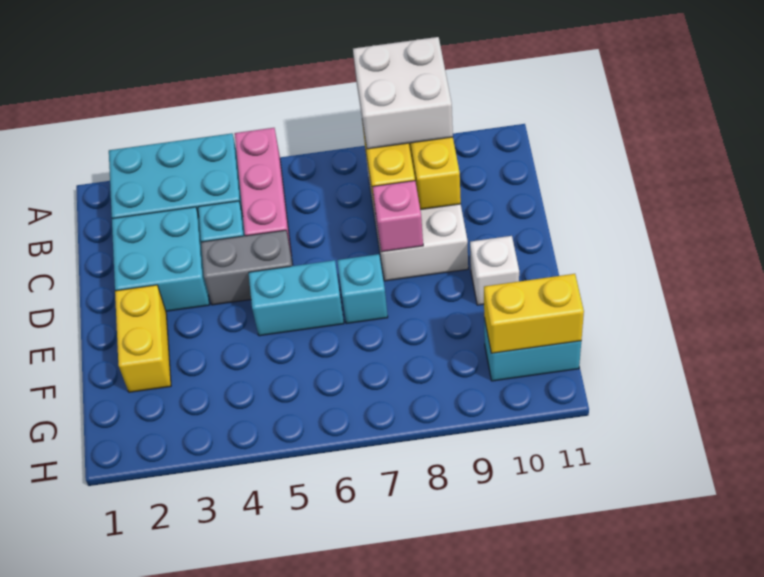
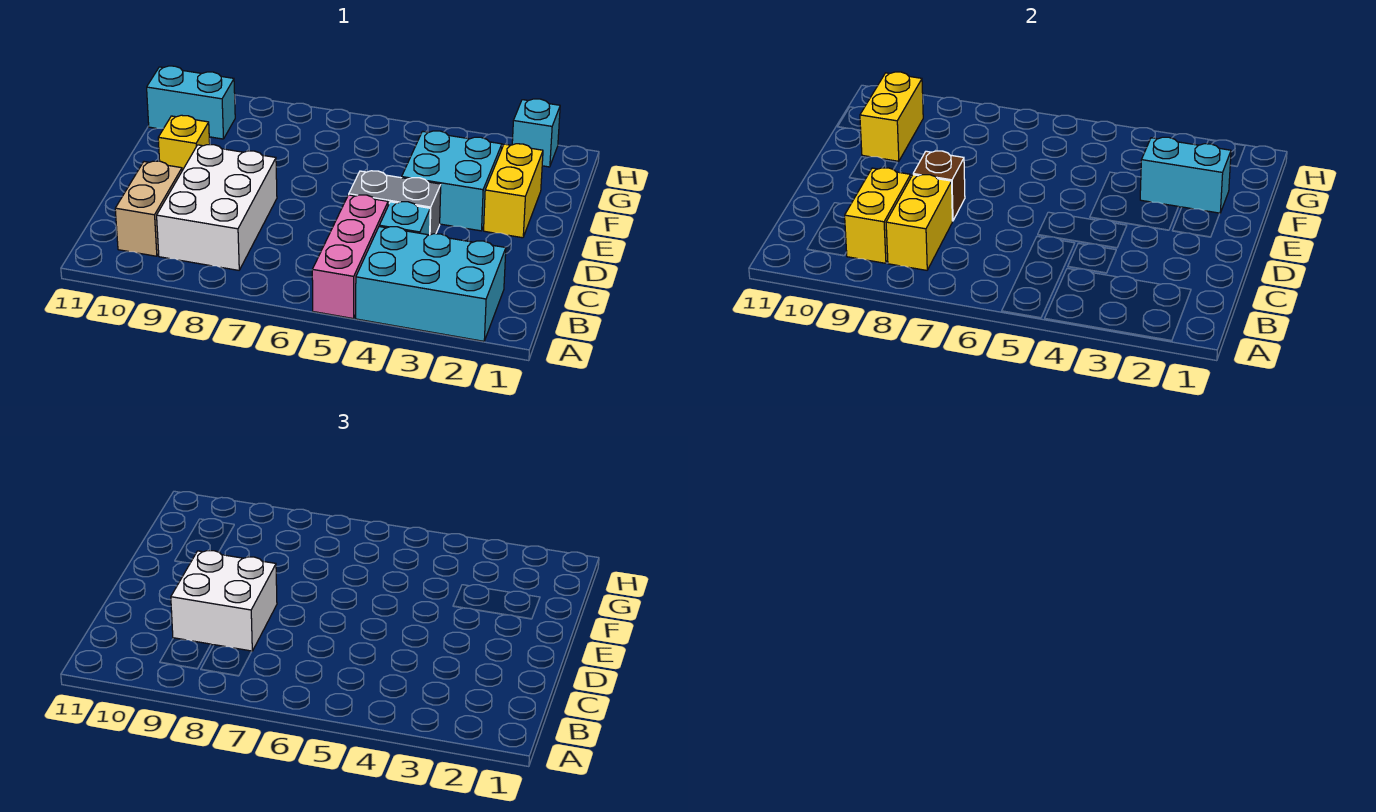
white brick A8:B9 level 3 -> white brick C8:D9 level 3
none -> tan brick B10:C10 level 1
cyan brick C2:D3 level 1 -> cyan brick E3:F4 level 1
pink brick D8 level 2 -> brown brick D8 level 2
cyan brick E5:E6 level 1 -> cyan brick F2:F3 level 2
cyan brick E7 level 1 -> cyan brick H2 level 1
white brick E10 level 1 -> yellow brick E10 level 1
yellow brick G10:G11 level 2 -> yellow brick F10:G10 level 2

